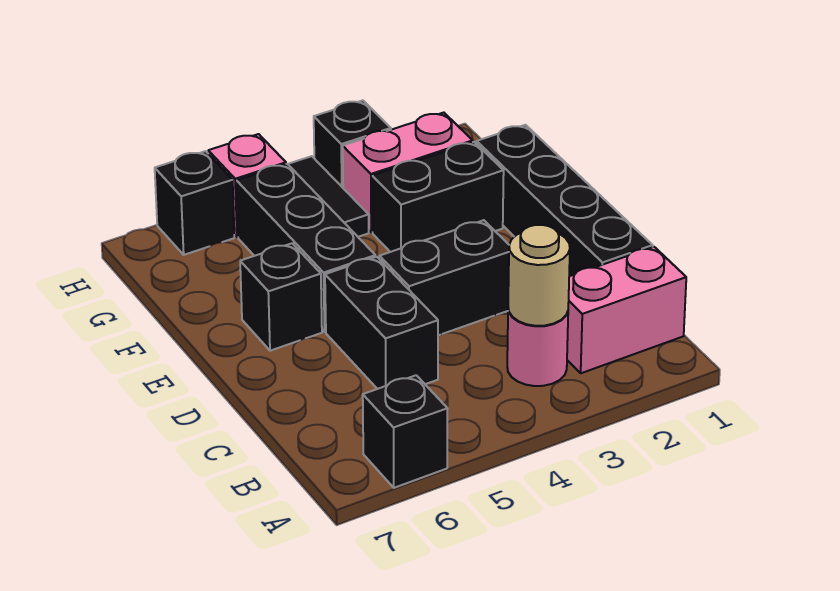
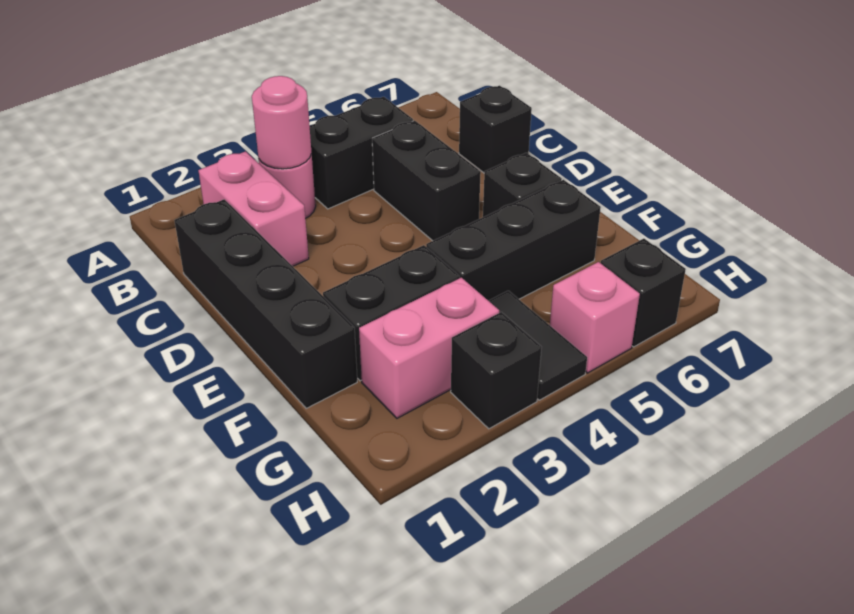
black brick A6 level 1 -> black brick C7 level 1
pink brick B1:B2 level 1 -> pink brick B2:C2 level 1
tan round brick B3 level 2 -> pink round brick B3 level 2
black brick D3:D4 level 1 -> black brick B4:B5 level 1
black brick E5:G5 level 1 -> black brick F4:F6 level 1

